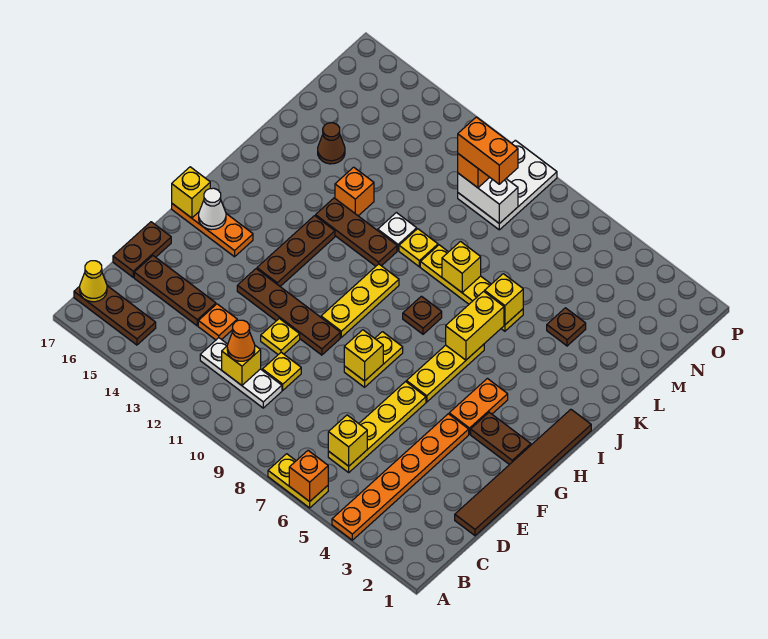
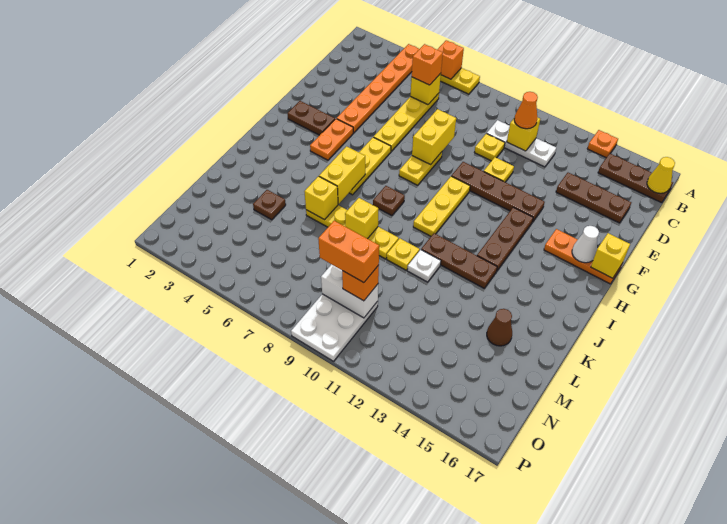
brown tile D1:I1 level 1 -> none
orange plate D13 level 1 -> orange plate A14 level 1
brown plate D17:E17 level 1 -> none
yellow brick F8 level 2 -> yellow brick E8:F8 level 2
orange brick K13 level 1 -> orange brick C6 level 3

